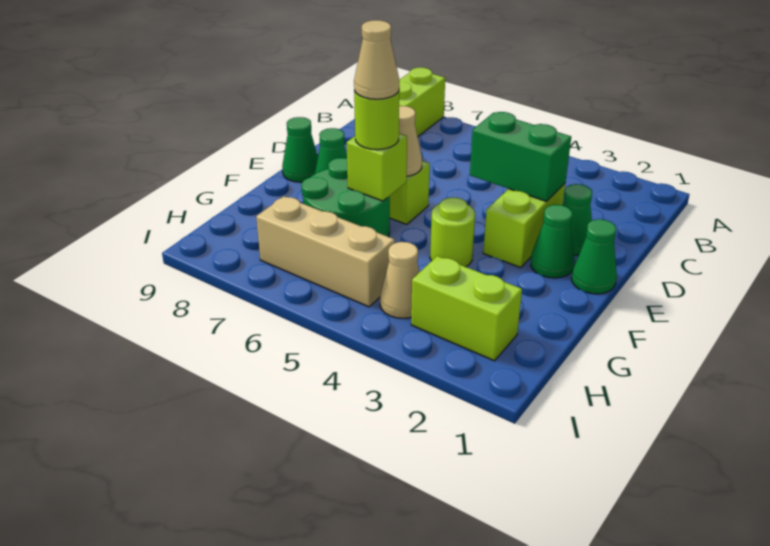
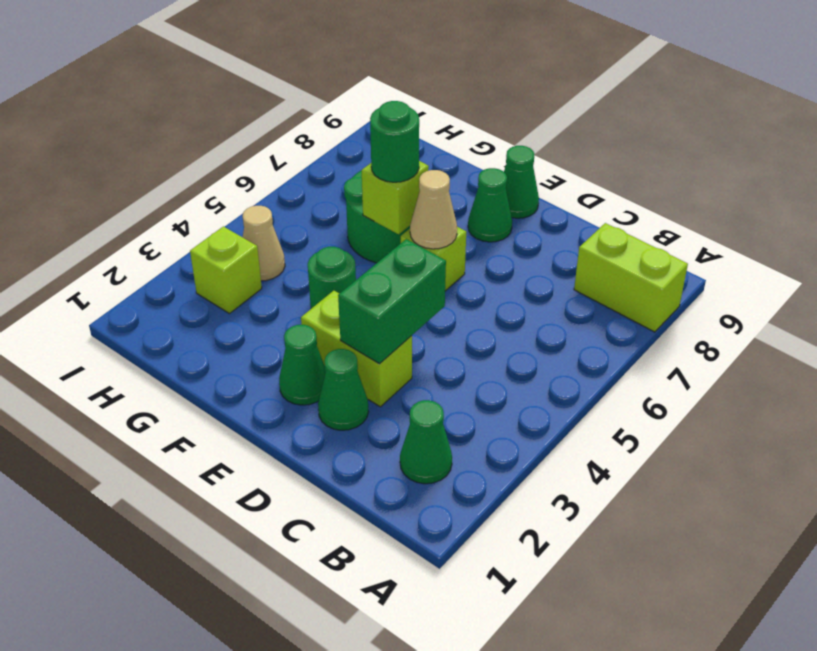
green cone E1 level 1 -> green cone B2 level 1
lime round brick F4 level 1 -> green round brick F4 level 1
lime round brick F6 level 3 -> green round brick F6 level 3
tan cone F6 level 4 -> none
lime brick H2:H3 level 1 -> lime brick H3 level 1
tan brick H5:H7 level 1 -> none

